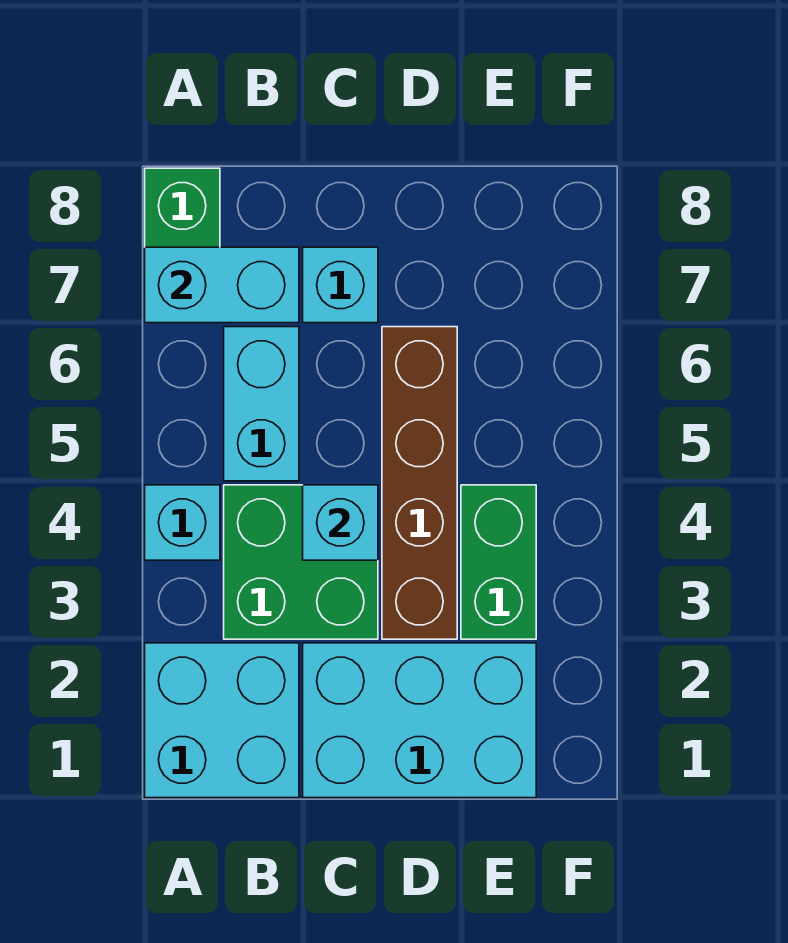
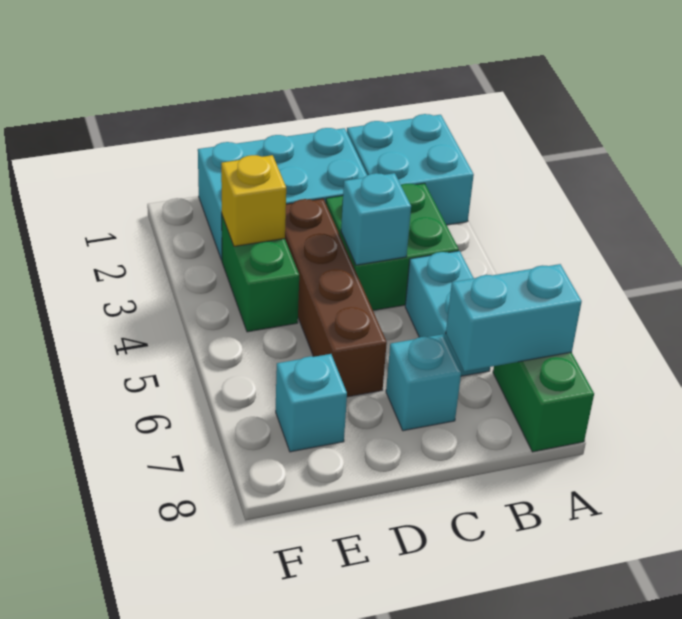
cyan brick A4 level 1 -> cyan brick E7 level 1
none -> yellow brick E3 level 2

